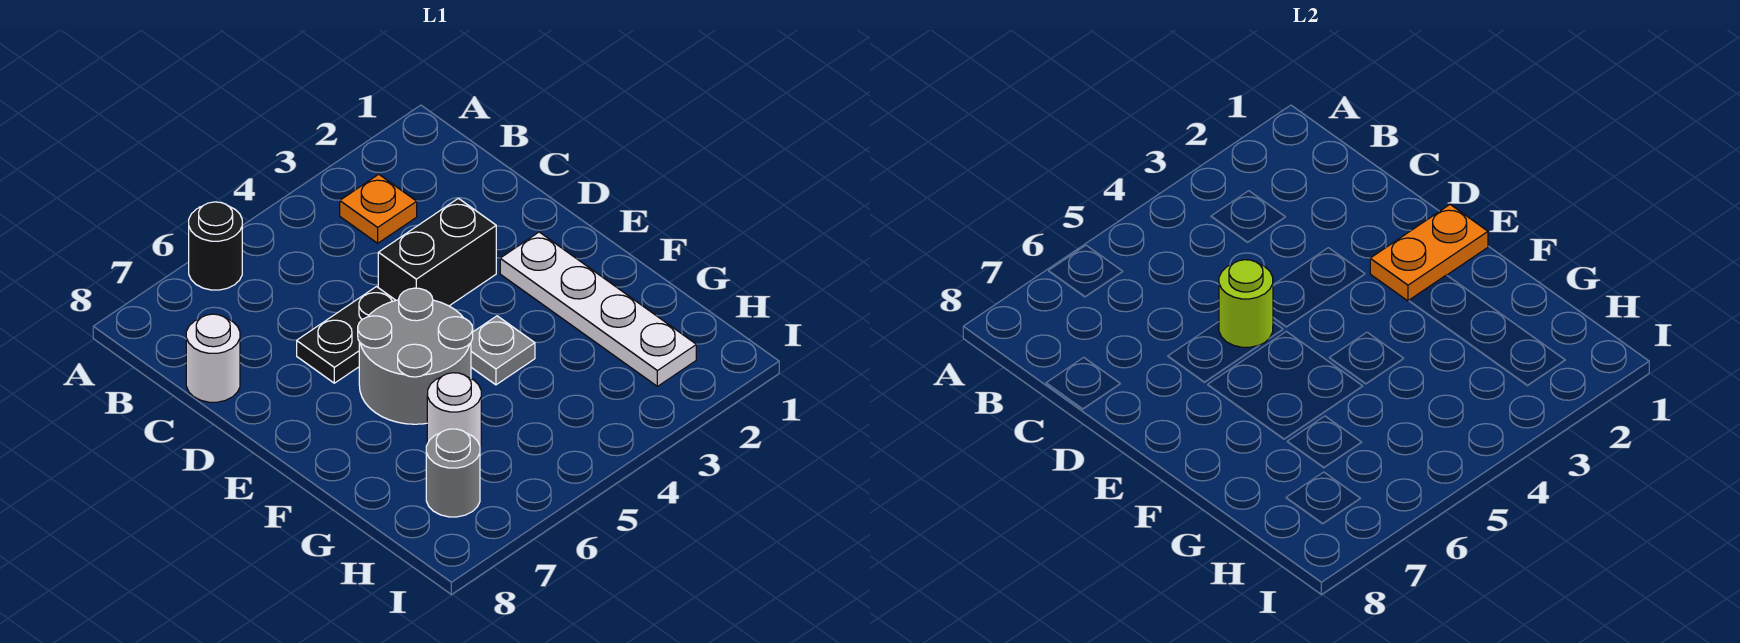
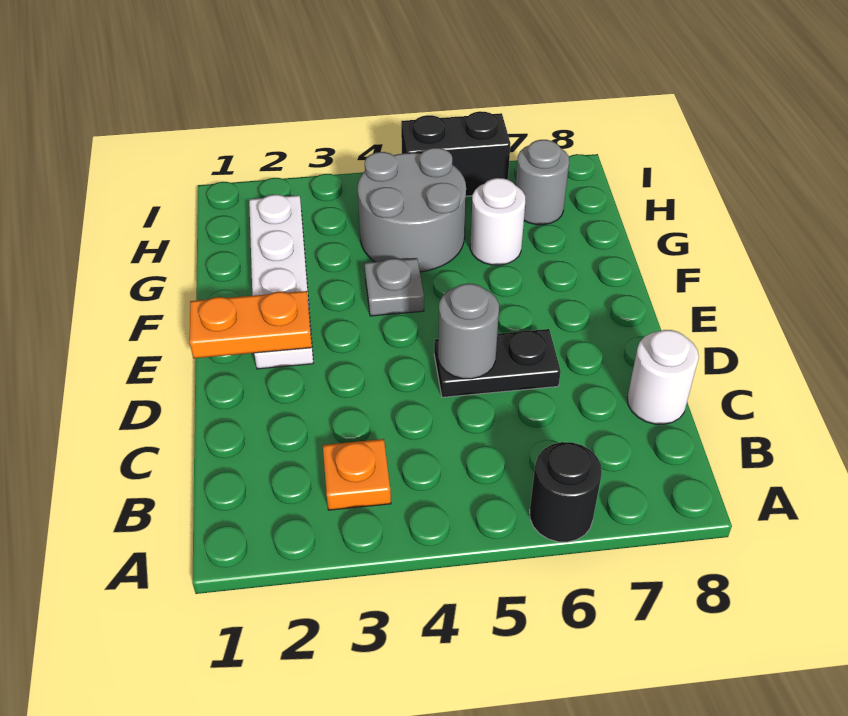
black brick D3:D4 level 1 -> black brick I5:I6 level 1
lime round brick D5 level 2 -> grey round brick D5 level 2
grey round brick E5:F6 level 1 -> grey round brick G4:H5 level 1

